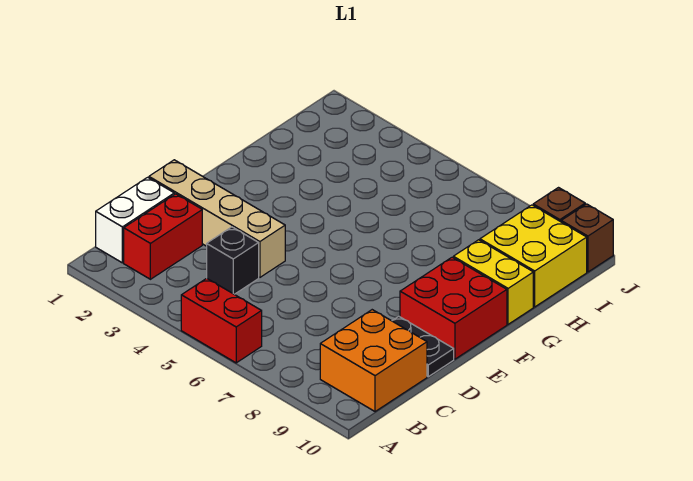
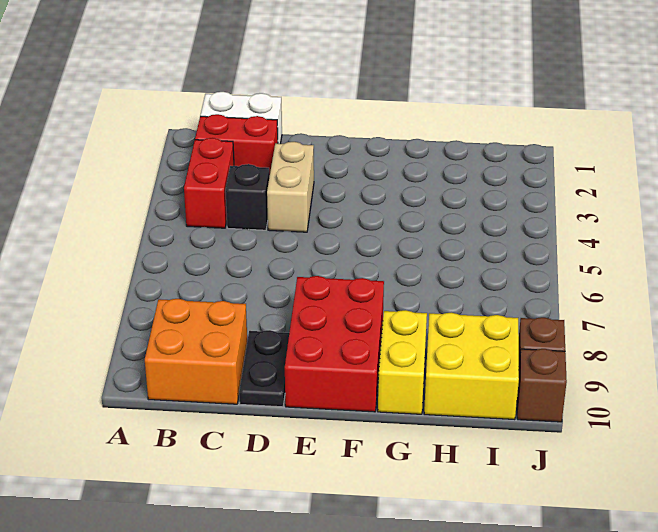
red brick A5:A6 level 1 -> red brick B3:B4 level 1
tan brick D1:D4 level 1 -> tan brick D3:D4 level 1
red brick E9:F10 level 1 -> red brick E8:F10 level 1

